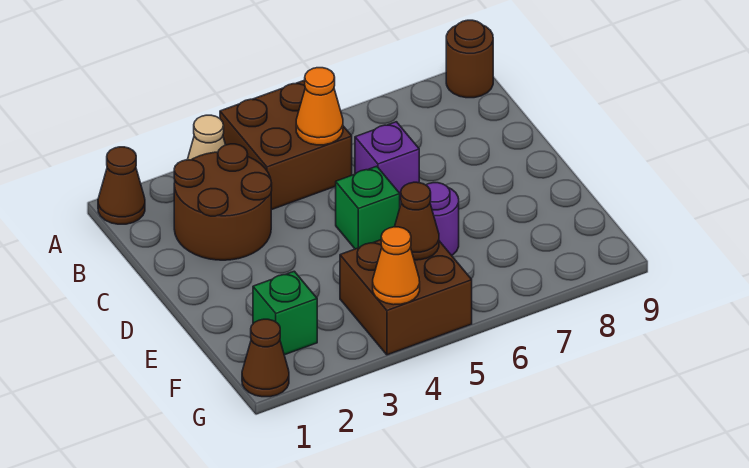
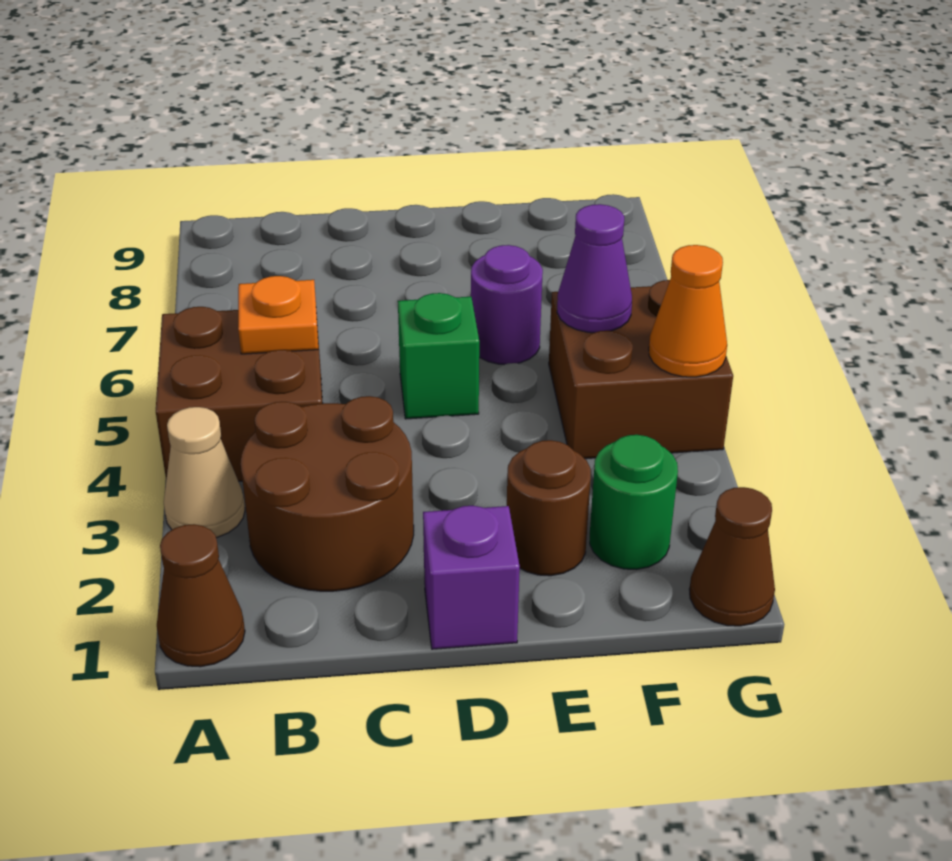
brown round brick A9 level 1 -> brown round brick E2 level 1
orange cone B5 level 2 -> orange plate B5 level 2
purple brick C6 level 1 -> purple brick D1 level 1
green brick F2 level 1 -> green round brick F2 level 1
brown cone F5 level 2 -> purple cone F5 level 2

